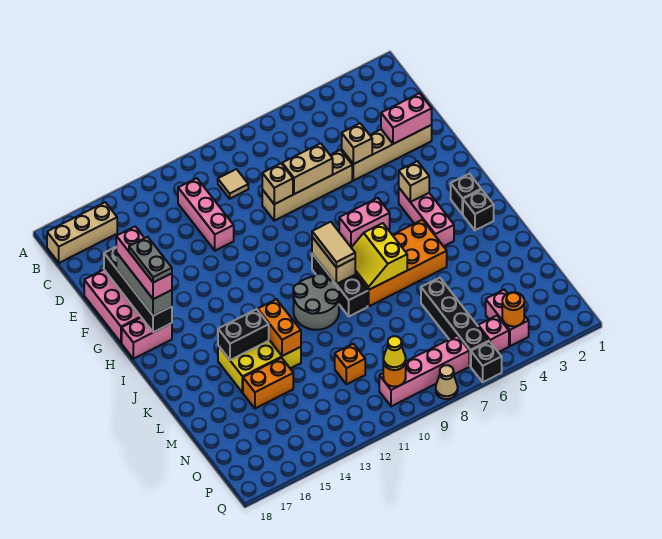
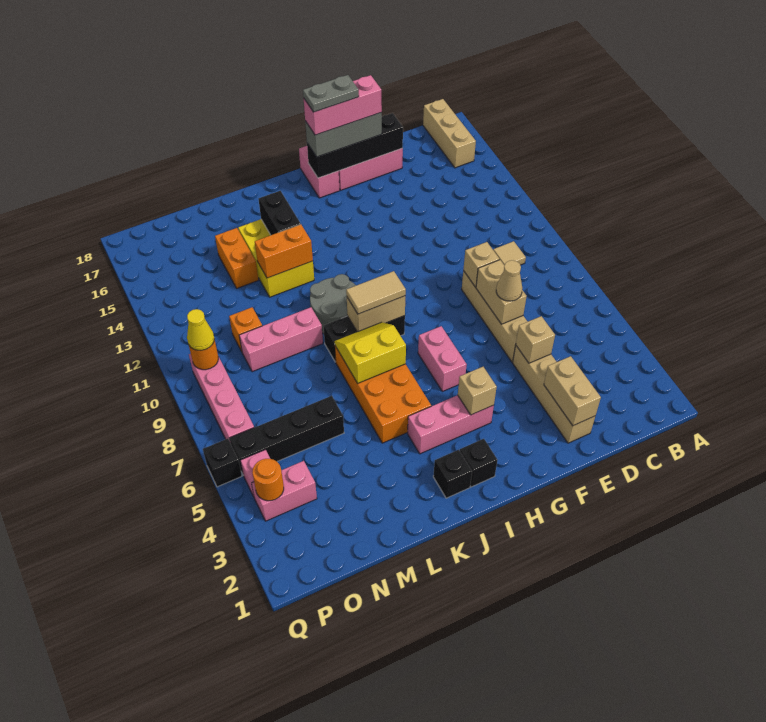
pink brick C12:E12 level 1 -> pink brick L10:N10 level 1
pink brick E2:E3 level 2 -> tan brick E2:E3 level 2
tan cone Q8 level 1 -> tan cone E7 level 3

